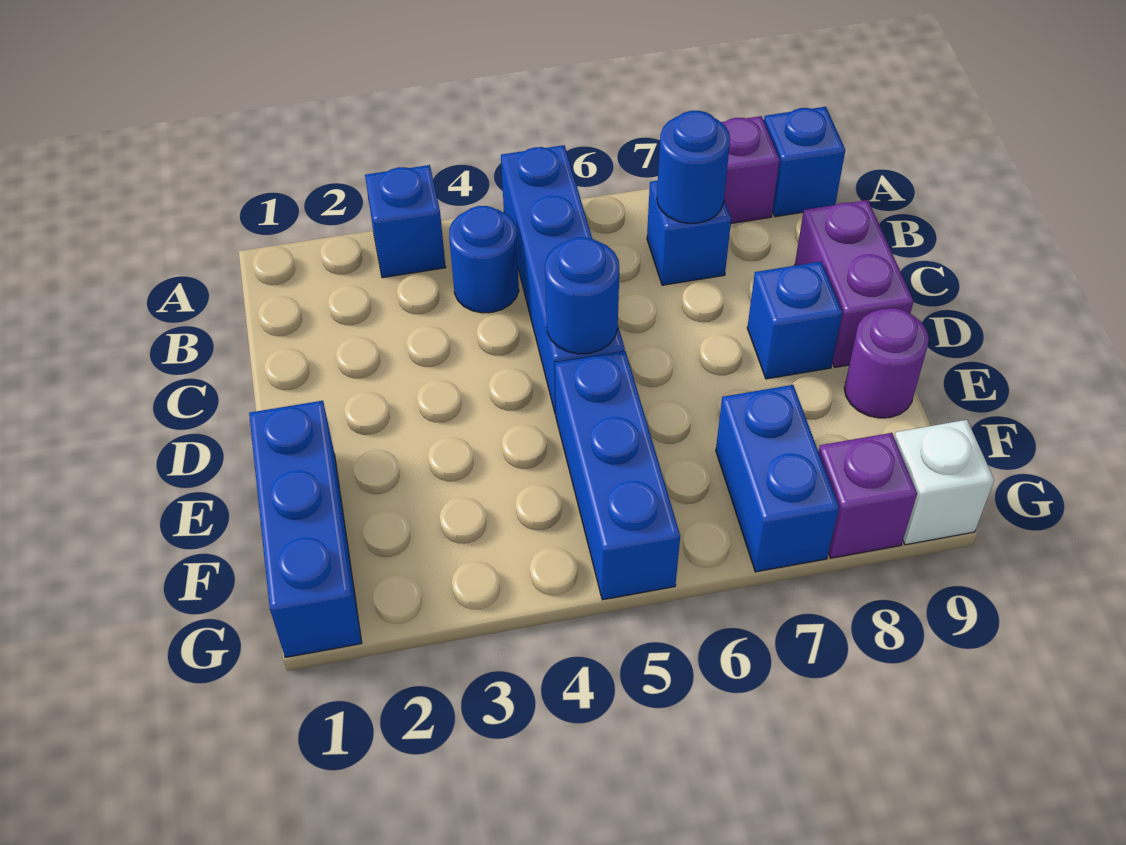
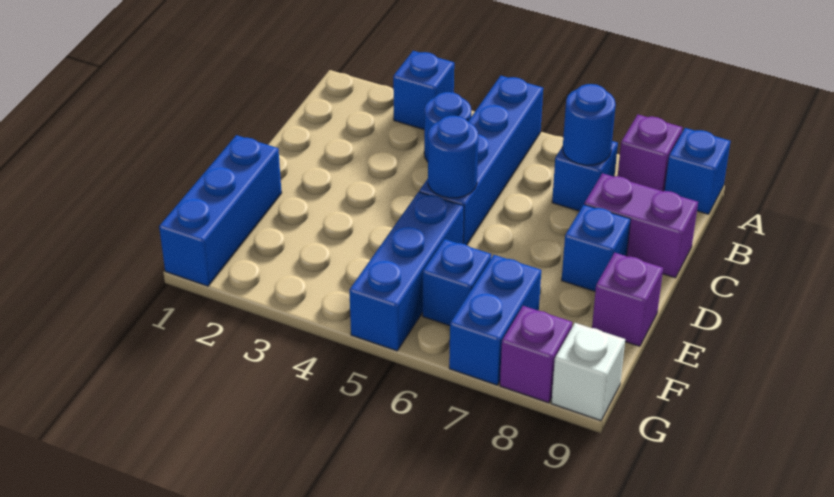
purple brick C9:D9 level 1 -> purple brick C8:C9 level 1
purple round brick E9 level 1 -> purple brick E9 level 1
none -> blue brick F6 level 1

